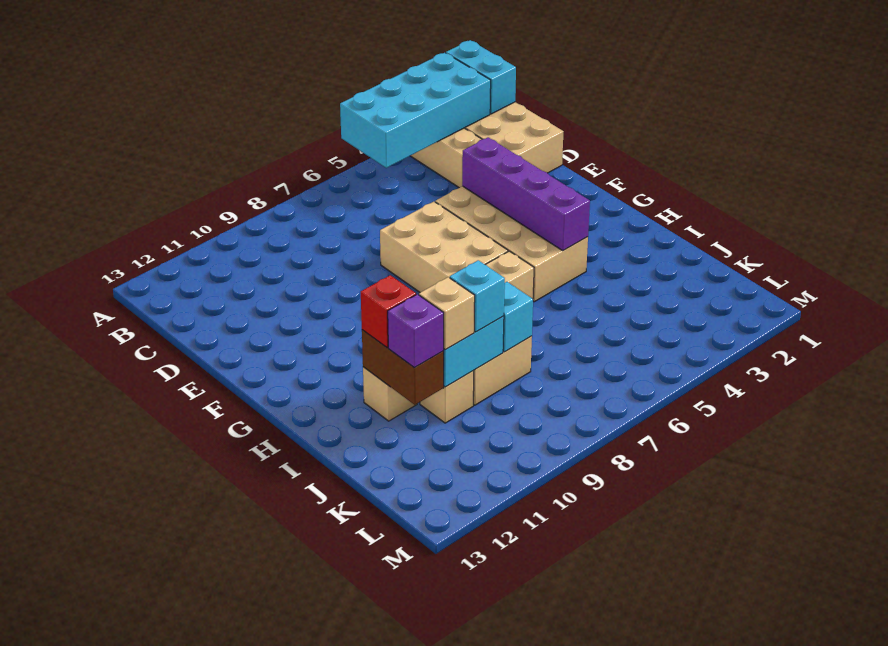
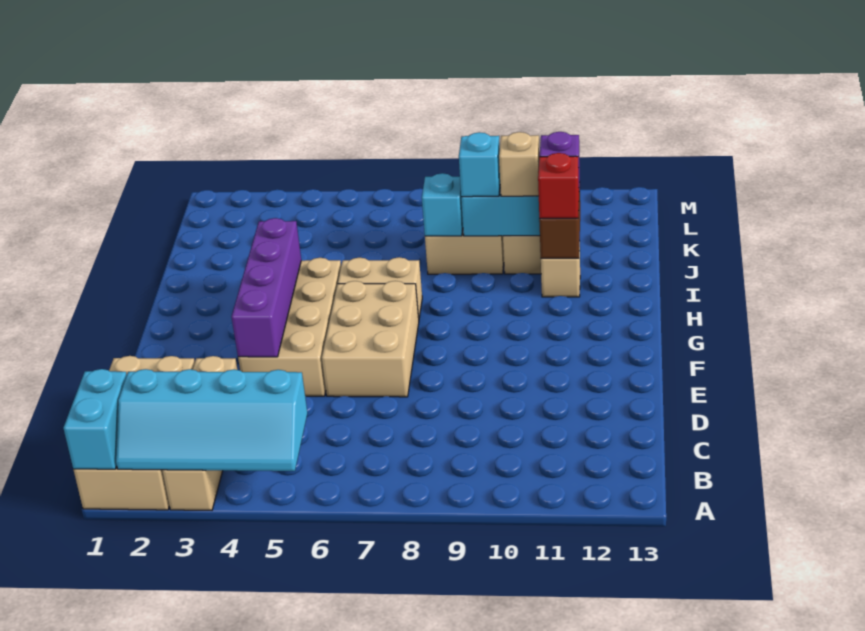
cyan brick A2:B5 level 2 -> cyan slope A2:B5 level 2 top B

